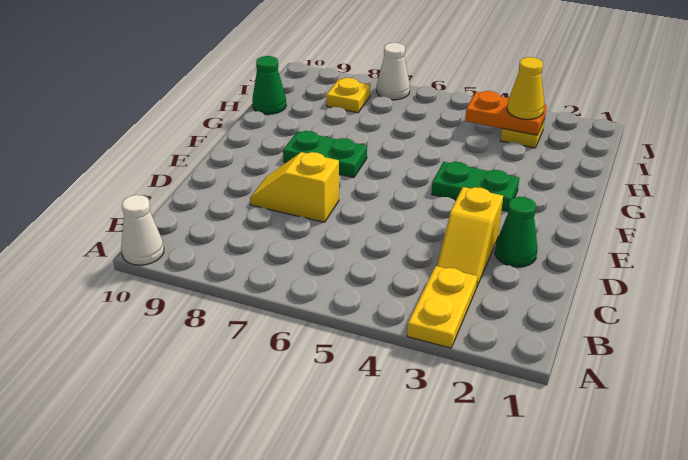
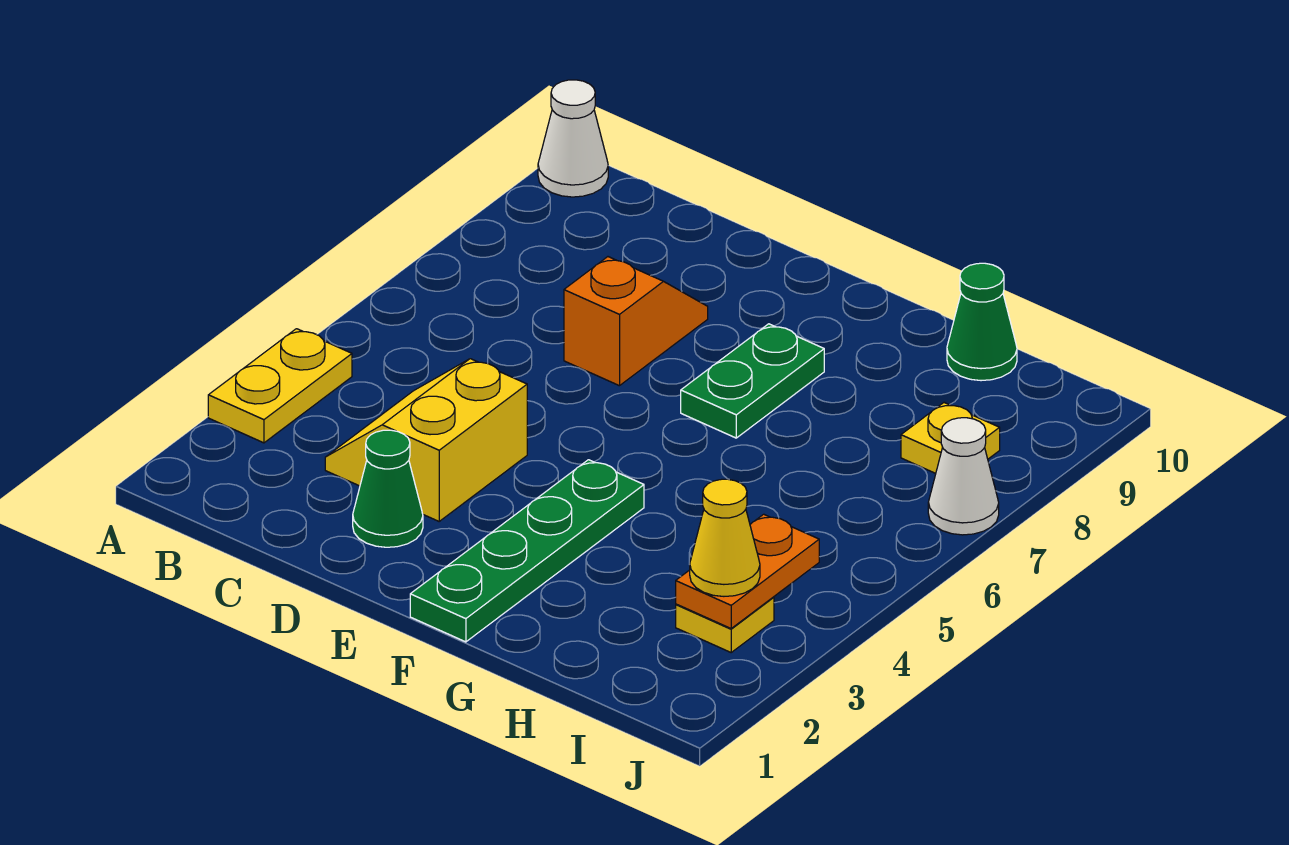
yellow plate A3:B3 level 1 -> yellow plate A3:A4 level 1
yellow slope C3:D3 level 1 top D -> yellow slope C3:D4 level 1 top D
yellow slope D7:D8 level 1 top 7 -> orange slope D7:D8 level 1 top 7
green plate F3:F4 level 1 -> green plate F1:F4 level 1

